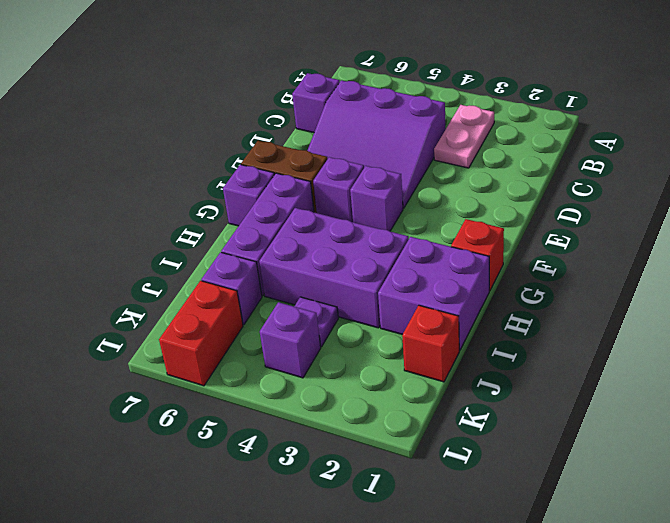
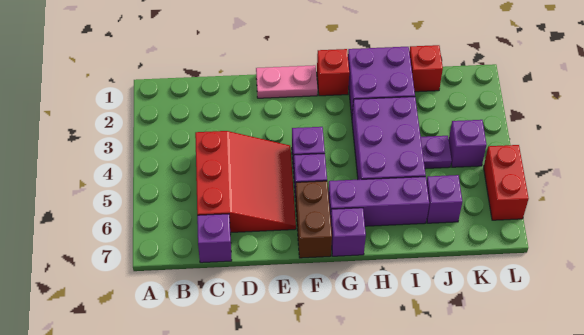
pink plate B3:C3 level 1 -> pink plate E1:F1 level 1
purple slope C4:E6 level 1 top C -> red slope C4:E6 level 1 top C
red brick K6:L6 level 1 -> red brick L5:L6 level 1

